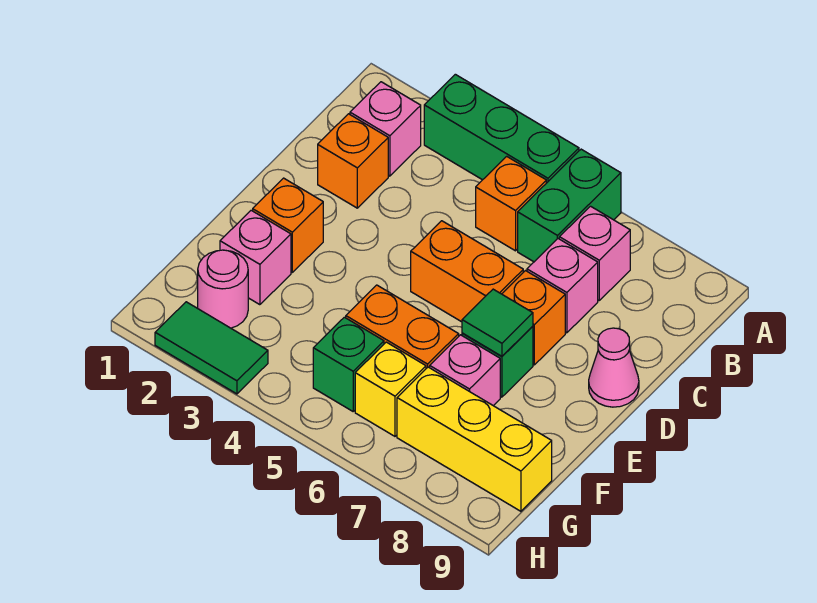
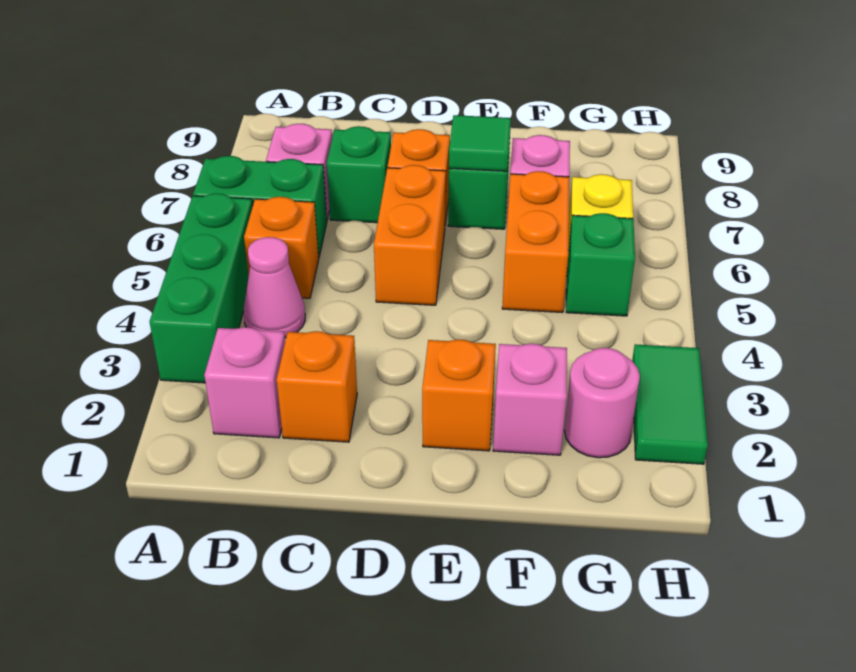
pink brick C7 level 1 -> green brick C7 level 1
pink cone D9 level 1 -> pink cone B4 level 1
yellow brick G7:G9 level 1 -> none

